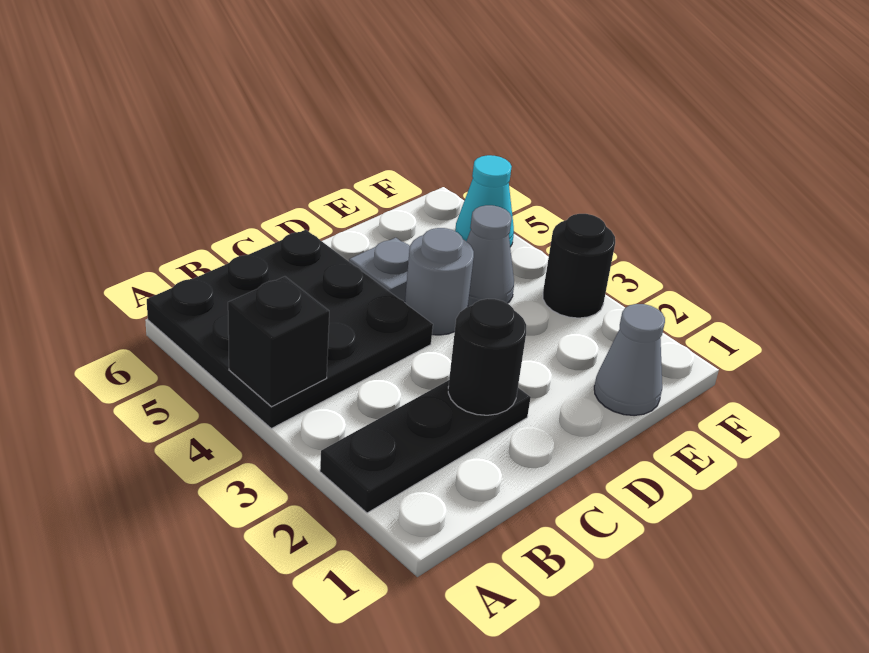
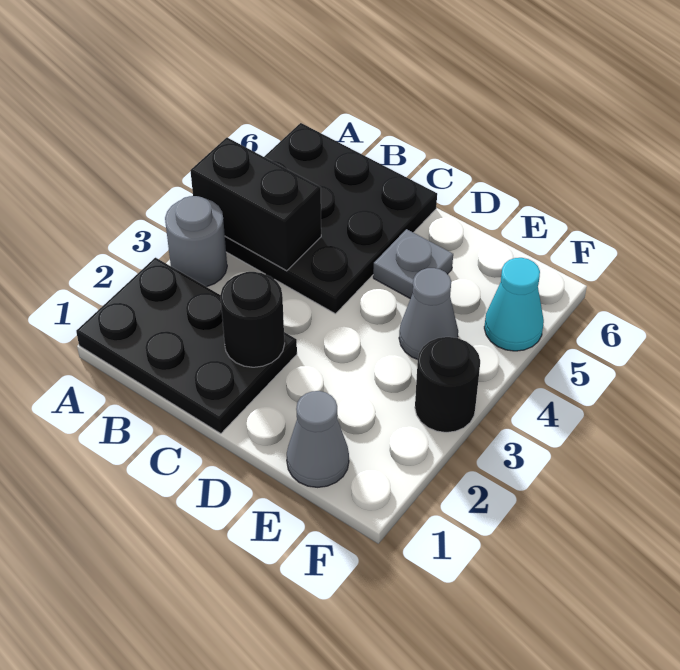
black plate A2:C2 level 1 -> black plate A1:C2 level 1
black brick A4 level 2 -> black brick A4:B4 level 2
grey round brick D4 level 1 -> grey round brick A3 level 1

